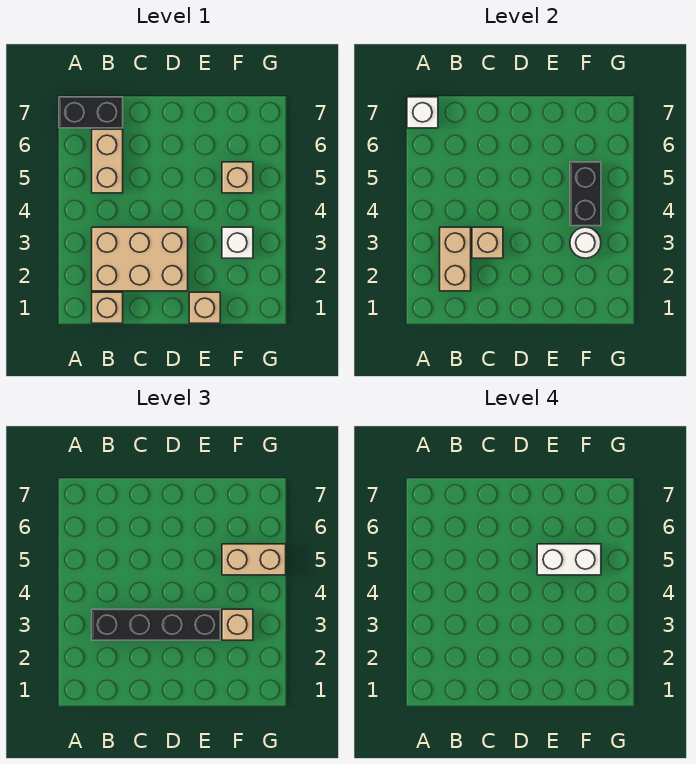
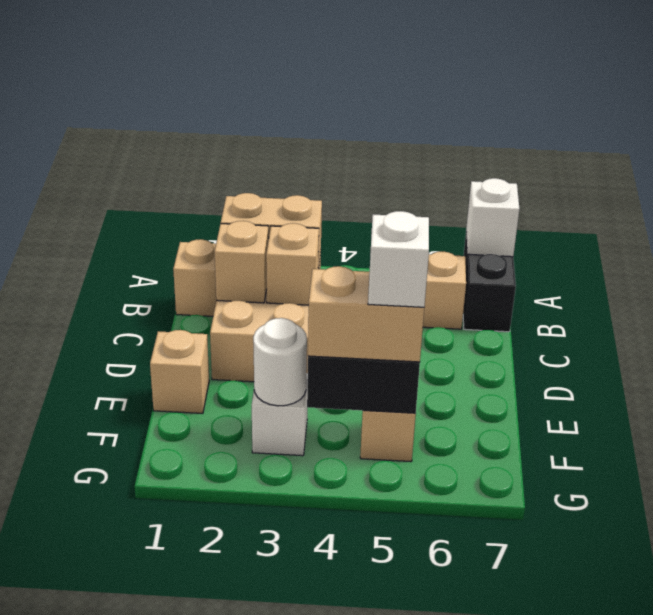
black brick B3:E3 level 3 -> none
white brick E5:F5 level 4 -> white brick F5 level 4
tan brick F3 level 3 -> tan brick C2 level 2
tan brick F5:G5 level 3 -> tan brick F4:F5 level 3

